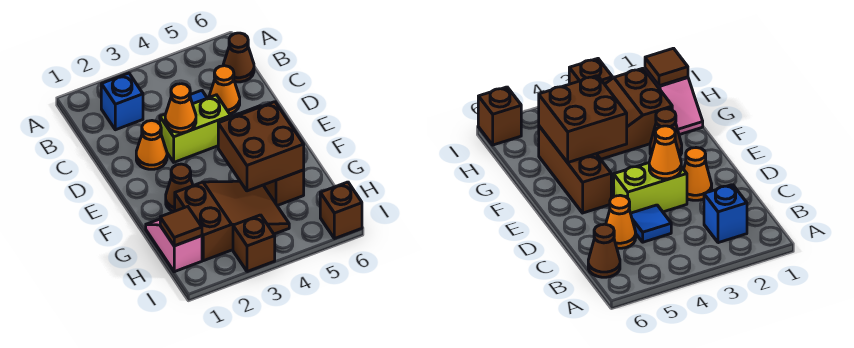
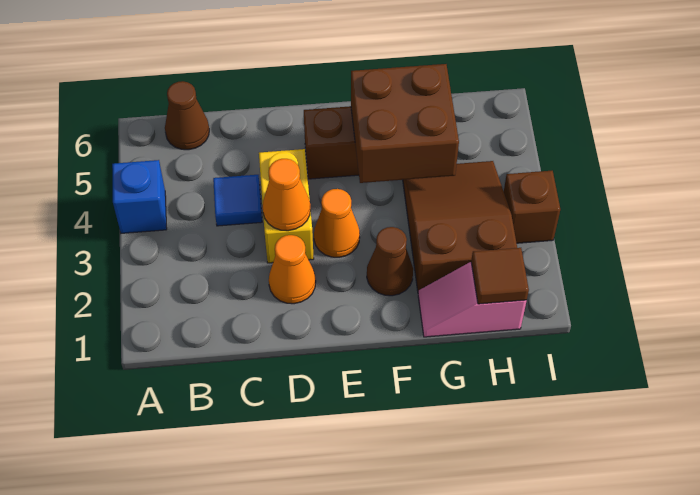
blue brick B2 level 1 -> blue brick A4 level 1
orange cone C5 level 1 -> orange cone E3 level 1
lime brick D3:D4 level 1 -> yellow brick D3:D4 level 1
brown brick I6 level 1 -> none

